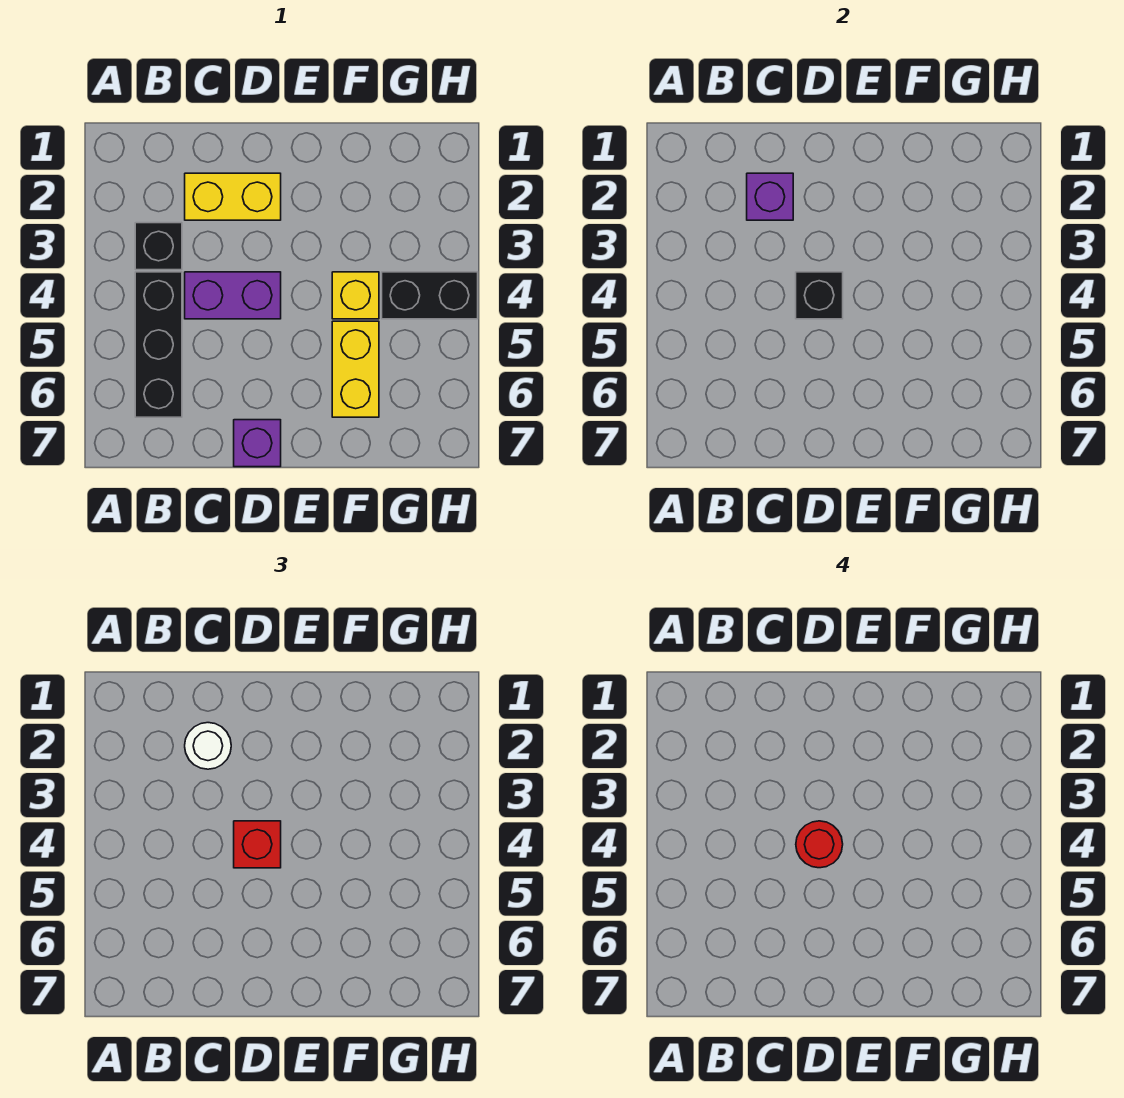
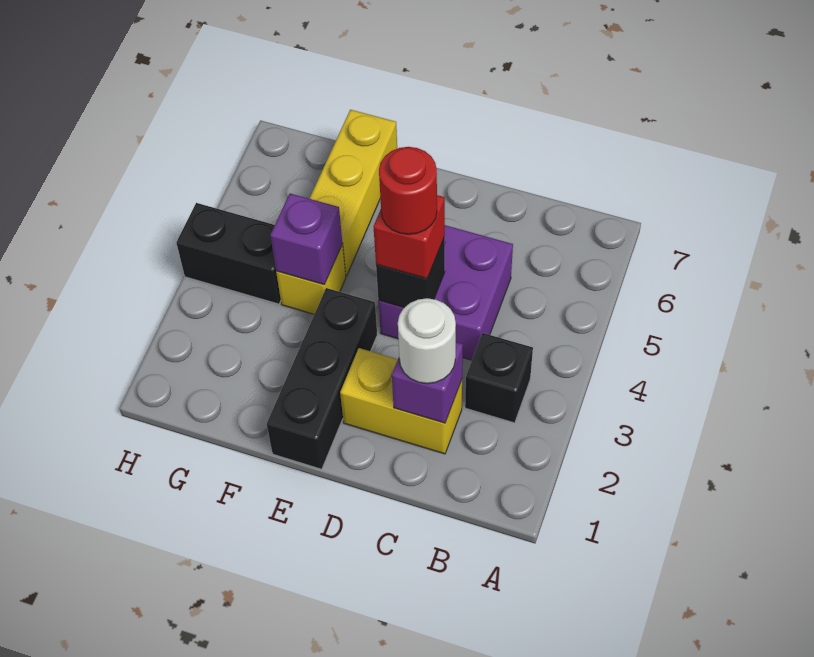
black brick B4:B6 level 1 -> black brick E1:E3 level 1
purple brick C4:D4 level 1 -> purple brick C4:D5 level 1
purple brick D7 level 1 -> purple brick F4 level 2
yellow brick F5:F6 level 1 -> yellow brick F5:F7 level 1

